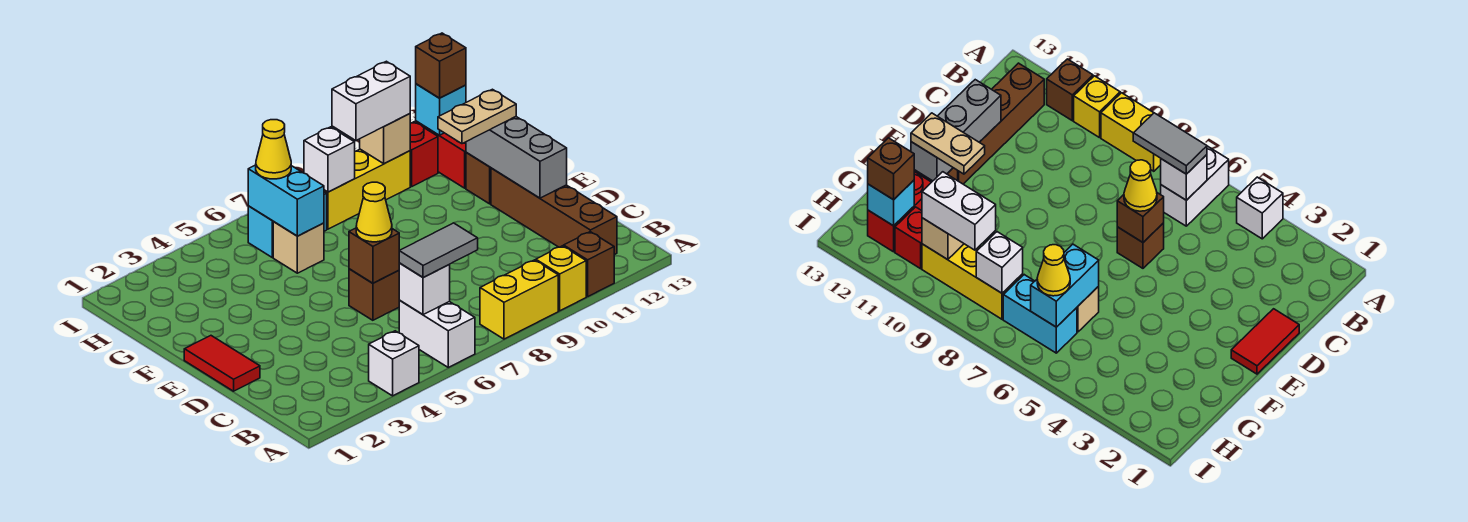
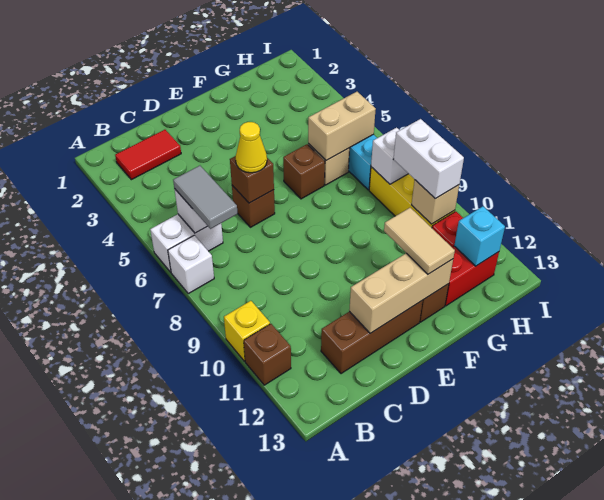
white brick A4 level 1 -> white brick A7 level 1
yellow brick A8:A9 level 1 -> none
brown brick B12:E12 level 1 -> brown brick C12:E12 level 1
red tile D1:E1 level 1 -> red tile B2:C2 level 1
grey brick D12:F12 level 2 -> tan brick D12:F12 level 2
tan plate F11:F12 level 3 -> tan tile F11:F12 level 3
cyan brick G6:H6 level 2 -> tan brick G6:H6 level 2
yellow cone H6 level 3 -> none
brown brick H12 level 3 -> brown brick F6 level 1

